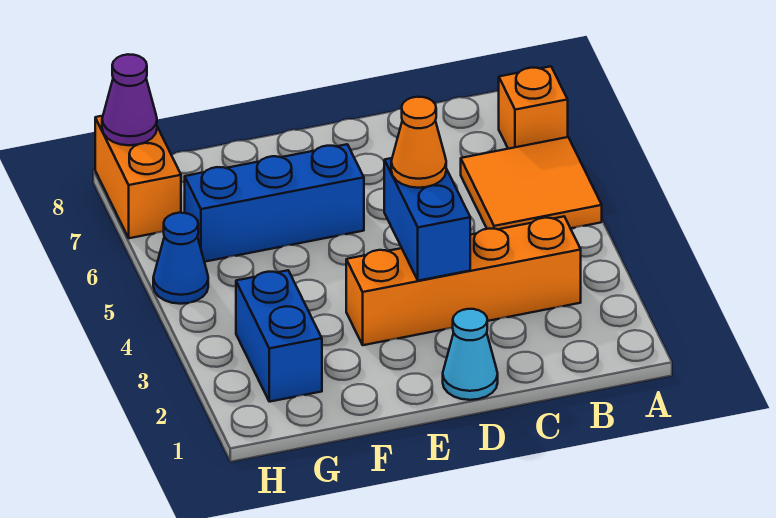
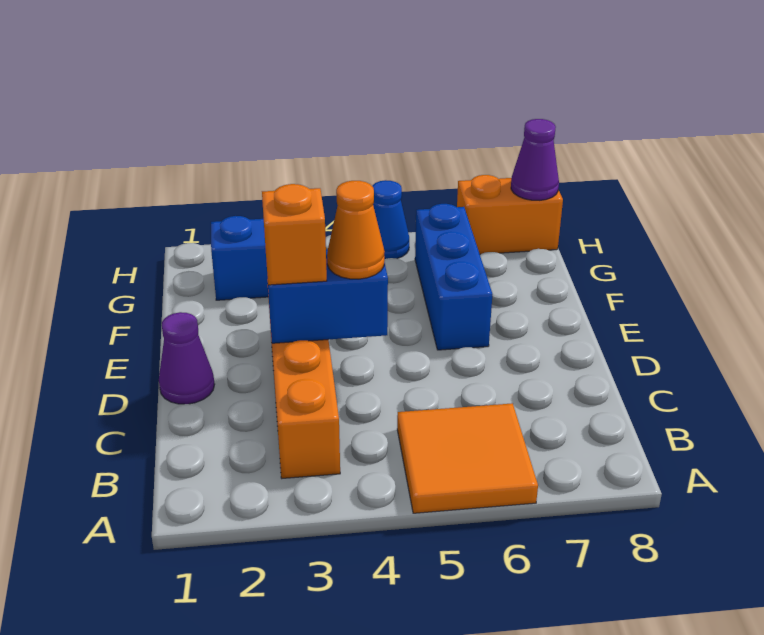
orange brick A7 level 1 -> orange brick D3 level 3
cyan cone D1 level 1 -> purple cone D1 level 1

